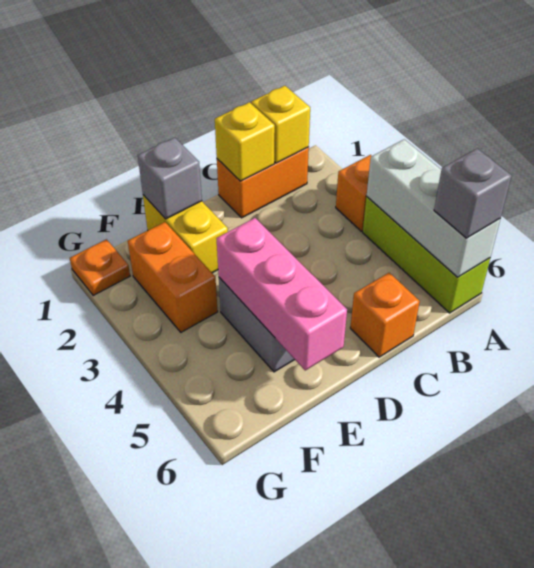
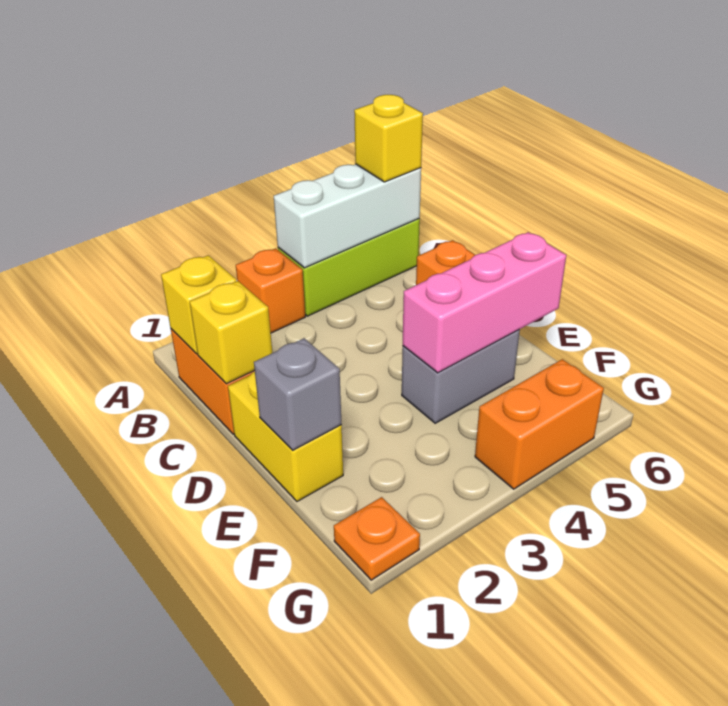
grey brick A6 level 3 -> yellow brick A6 level 3
yellow brick E1:E2 level 1 -> yellow brick D1:E1 level 1
orange brick F2:F3 level 1 -> orange brick G4:G5 level 1

